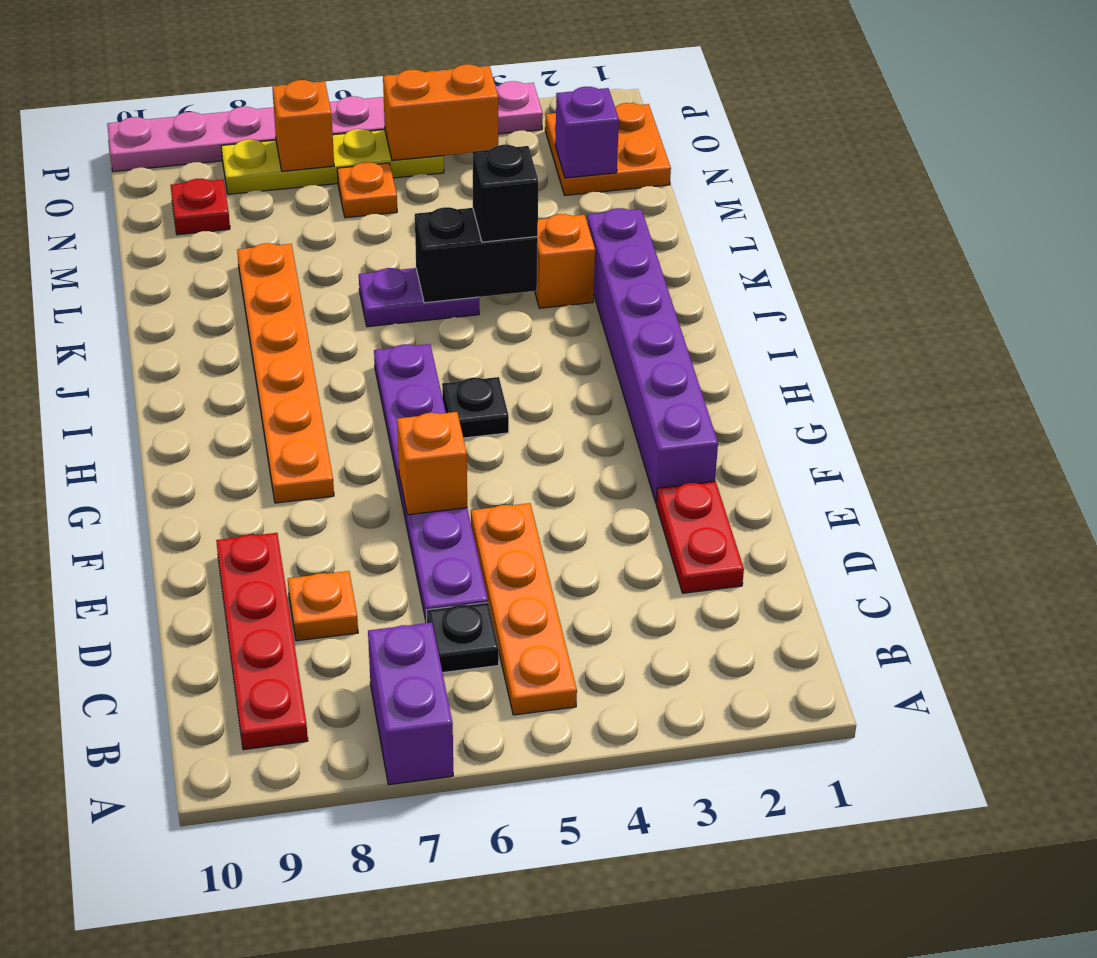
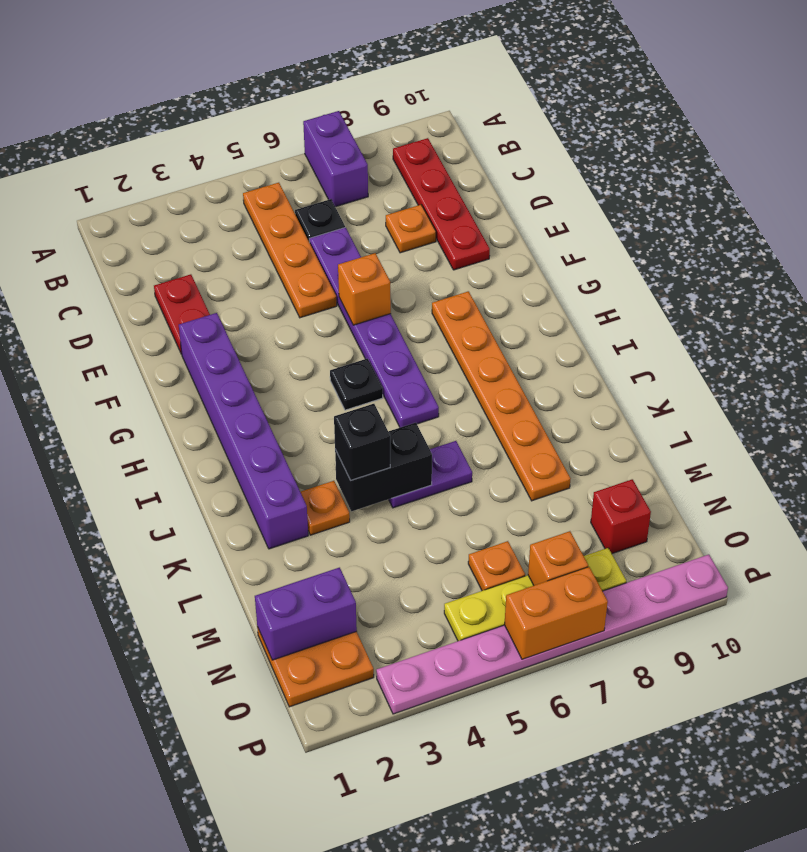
orange brick K3 level 1 -> orange plate K3 level 1
purple brick N2 level 2 -> purple brick N1:N2 level 2
red plate N9 level 1 -> red brick N9 level 1
orange brick O4:O5 level 2 -> orange brick P6:P7 level 2

